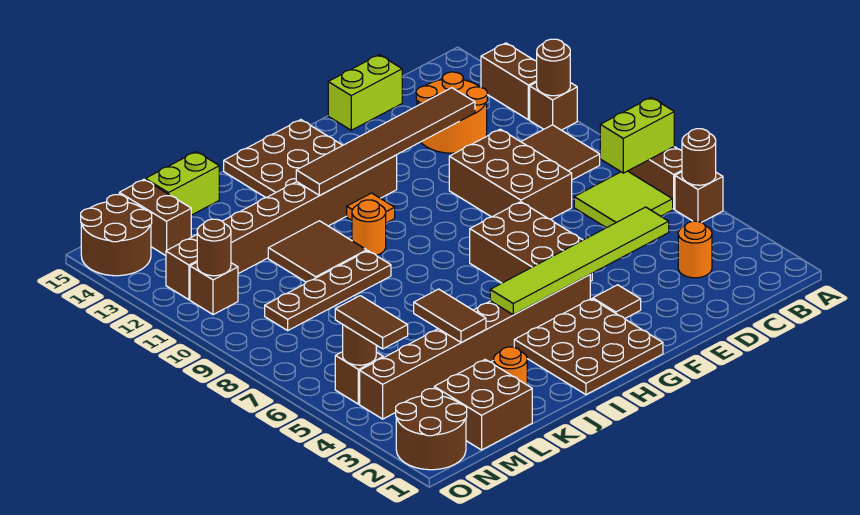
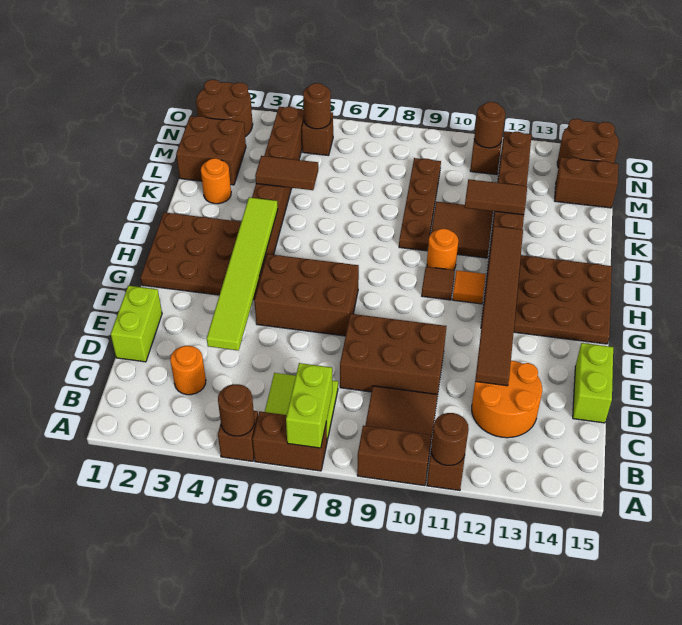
brown brick A12:A13 level 1 -> brown brick A9:A10 level 1
brown tile F3 level 1 -> brown tile H10 level 1
lime brick K15:L15 level 1 -> lime brick D1:E1 level 1
brown tile N4:N5 level 3 -> brown tile K11:K12 level 2

